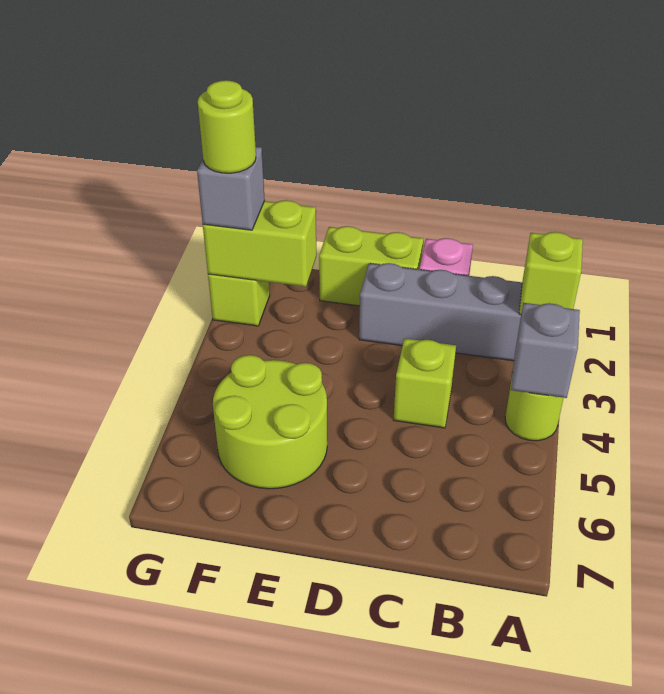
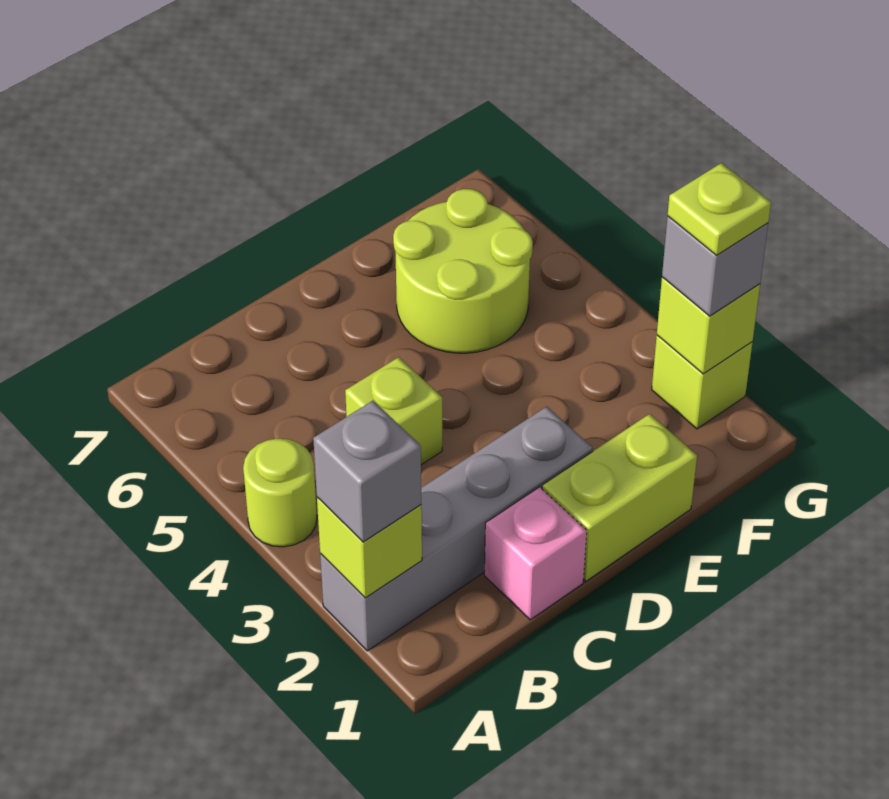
grey brick A4 level 2 -> grey brick A2 level 3
lime brick F2:G2 level 2 -> lime brick G2 level 2
lime round brick G2 level 4 -> lime plate G2 level 4

